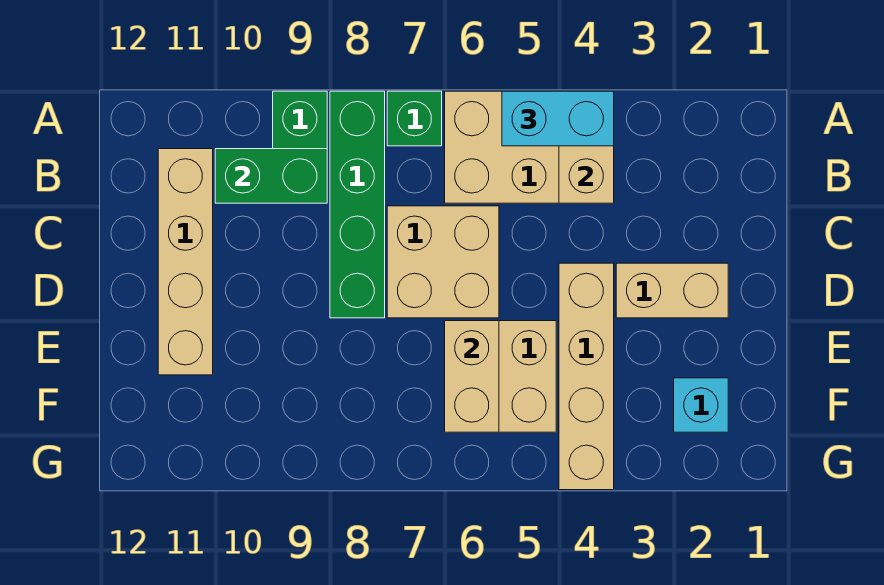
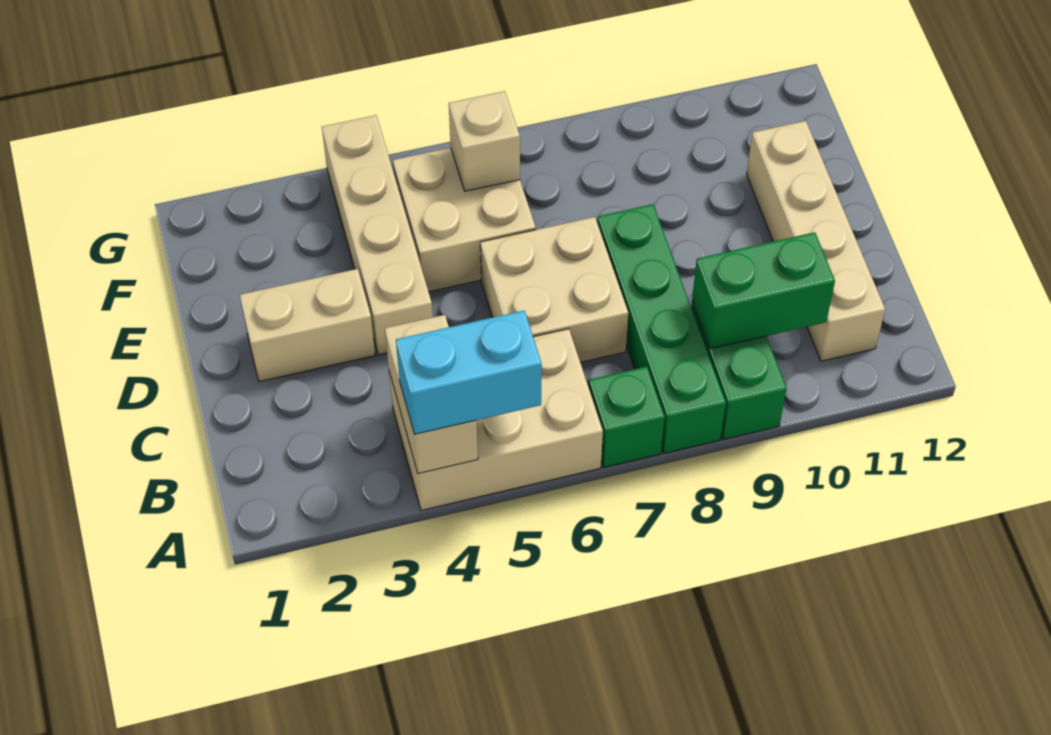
tan brick E6:F6 level 2 -> tan brick F6 level 2
cyan brick F2 level 1 -> none

